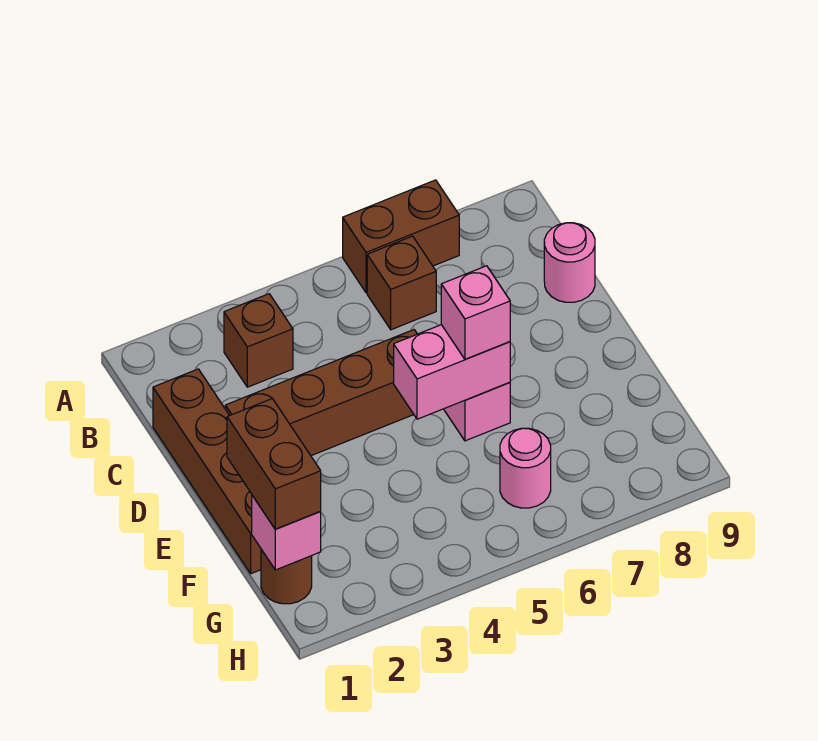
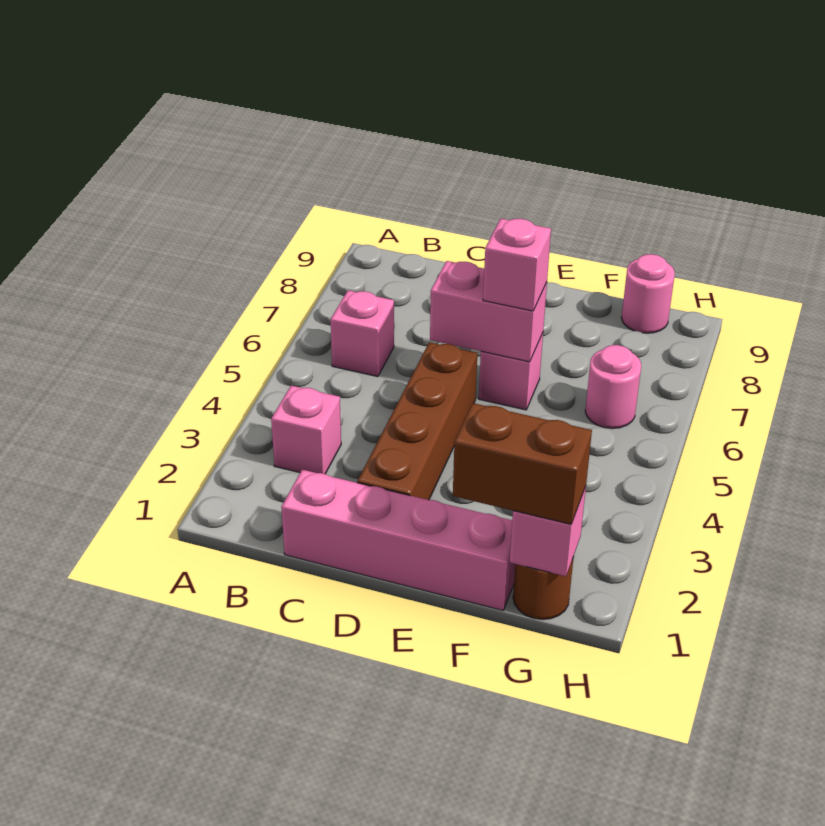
brown brick A6:A7 level 1 -> none
brown brick B3 level 1 -> pink brick B3 level 1
brown brick B6 level 1 -> pink brick B6 level 1
brown brick C1:F1 level 1 -> pink brick C1:F1 level 1
pink round brick C9 level 1 -> pink round brick G9 level 1
pink brick E5:E6 level 2 -> pink brick D6:E6 level 2

